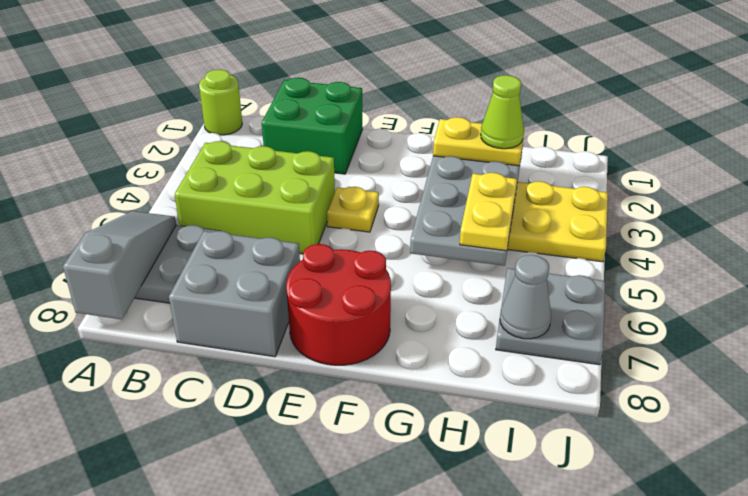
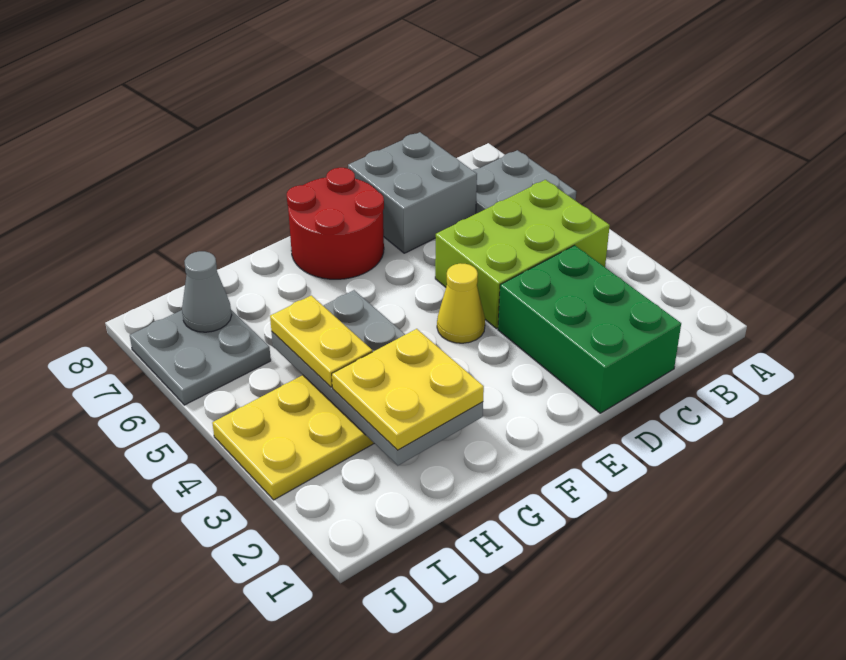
lime round brick A1 level 1 -> none
grey slope A6:A8 level 2 top 8 -> none
green brick C1:D2 level 1 -> green brick C1:D3 level 1
yellow plate E4 level 1 -> yellow cone E4 level 1
yellow plate G2:H2 level 3 -> yellow plate G2:H3 level 3
lime cone H2 level 4 -> none

